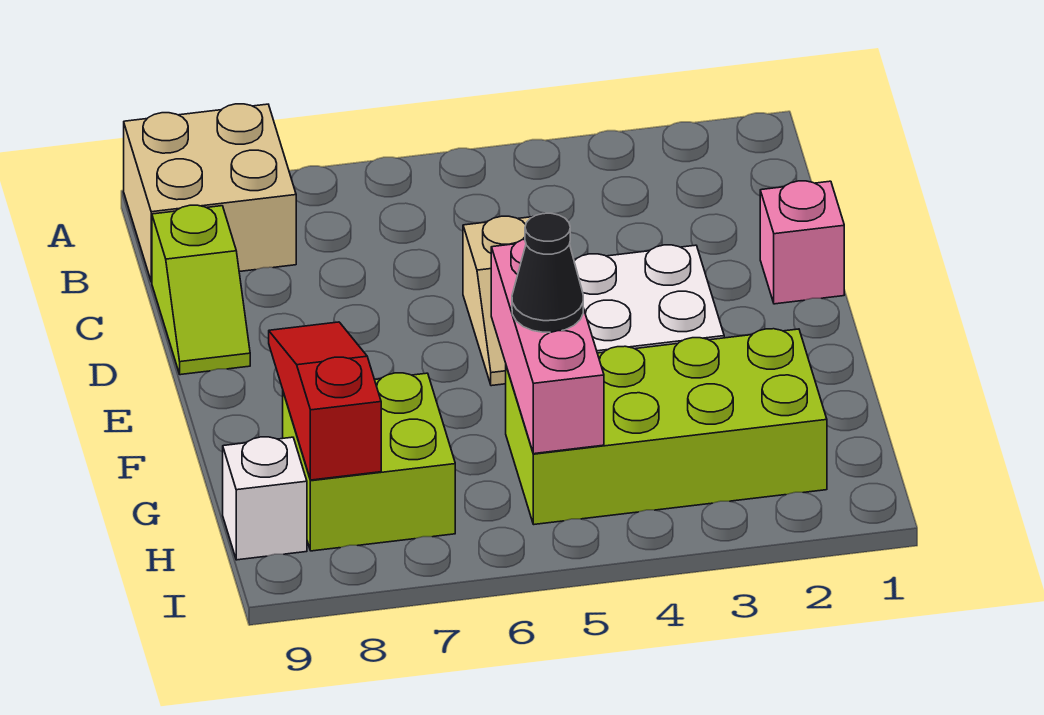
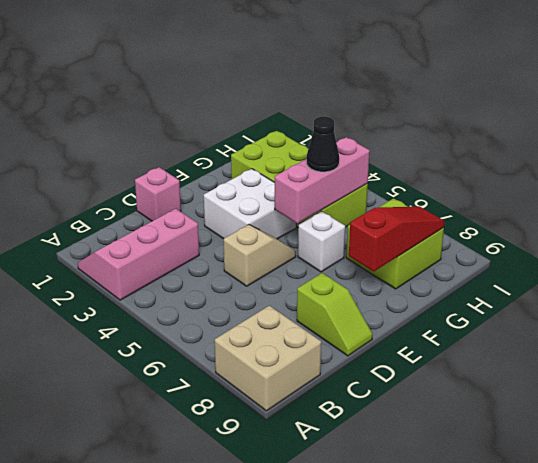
none -> pink slope A2:C3 level 1 top 3
lime slope C9:D9 level 1 top C -> lime slope D8:D9 level 1 top 8
red slope F8:H8 level 2 top H -> red slope F8:H8 level 2 top F
white brick H9 level 1 -> white brick F6 level 1

